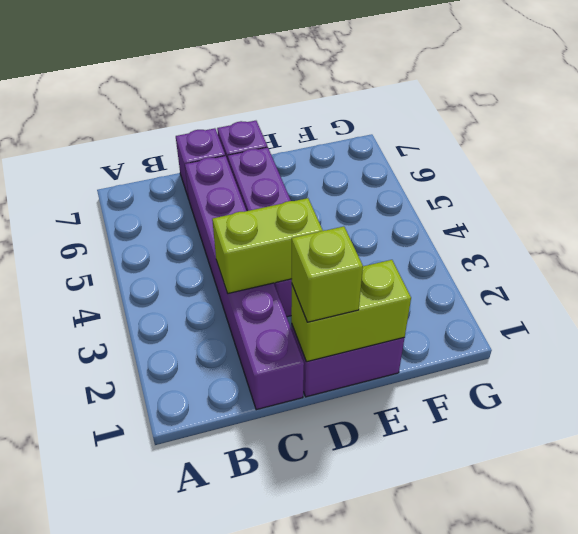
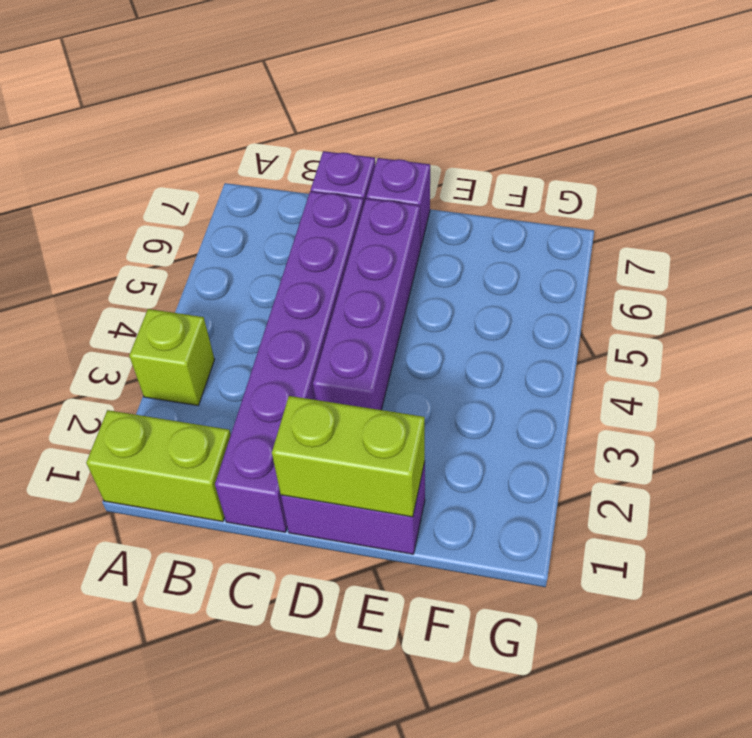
lime brick C3:D3 level 2 -> lime brick A1:B1 level 1
lime brick D1 level 3 -> lime brick A3 level 1

